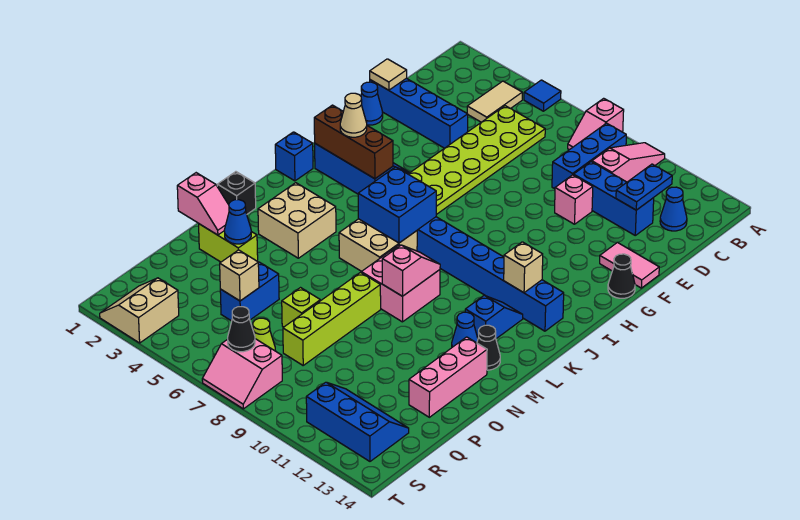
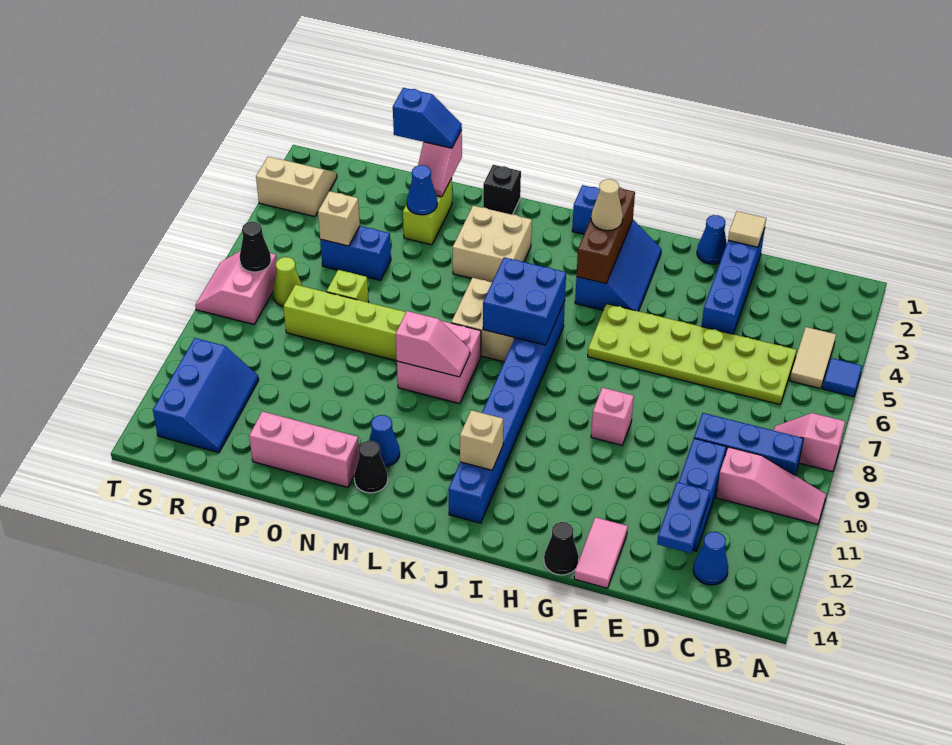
tan tile B4:C4 level 1 -> tan tile B4:B5 level 1
blue plate C12:D12 level 2 -> blue plate D12:D13 level 2
pink brick E10 level 1 -> pink brick G9 level 1
blue slope K12:L12 level 1 top L -> blue slope O1:P1 level 3 top P

